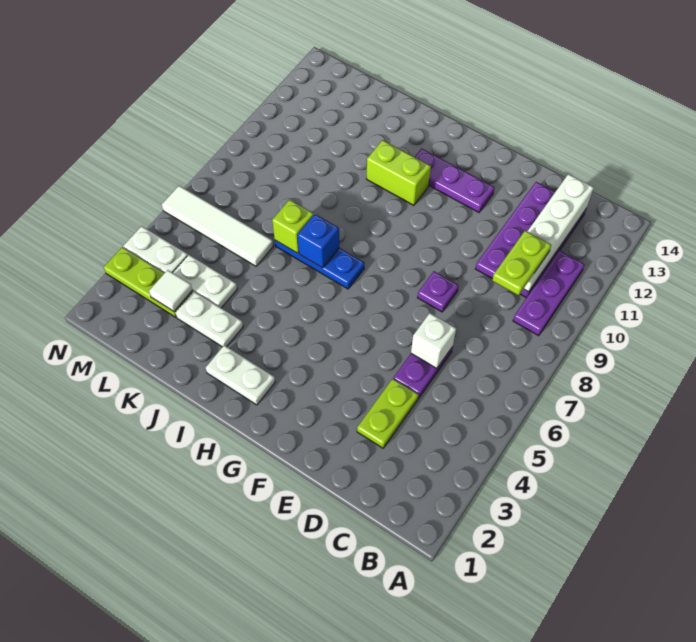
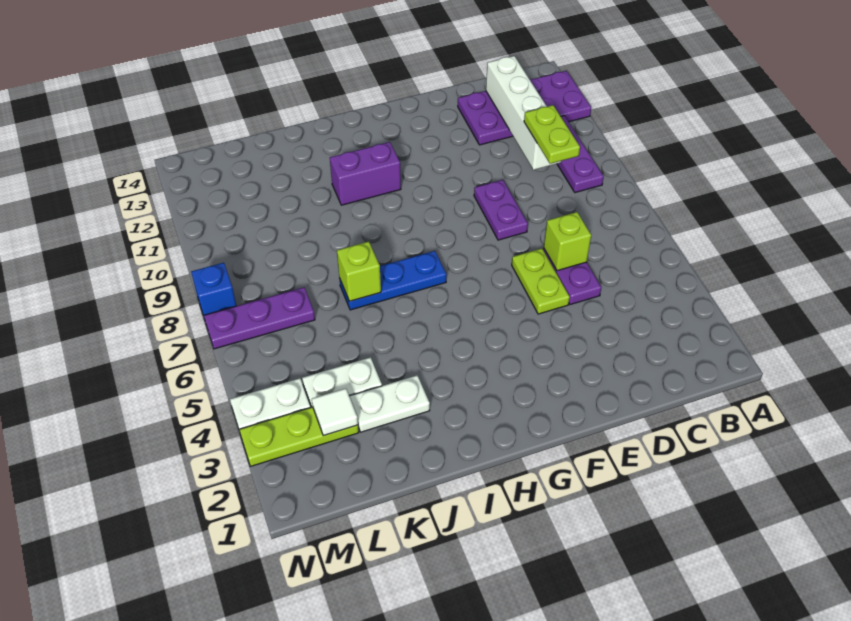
purple plate C10:D13 level 1 -> purple plate A12:D13 level 1
lime plate D3:D4 level 1 -> lime plate E5:E6 level 1
white brick D6 level 2 -> lime brick D6 level 2
purple plate E8 level 1 -> purple plate E8:E9 level 1
purple plate F12:H12 level 1 -> purple plate L7:N7 level 1
white plate H2:I2 level 1 -> none
lime brick H11:I11 level 1 -> purple brick H11:I11 level 1
blue brick I7 level 2 -> blue brick N8 level 1
white tile K6:N6 level 1 -> none

